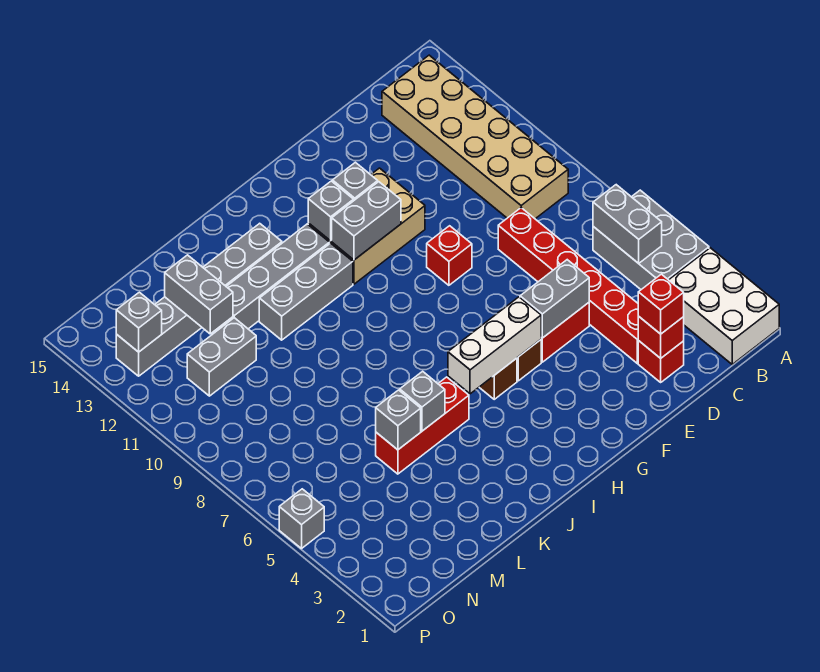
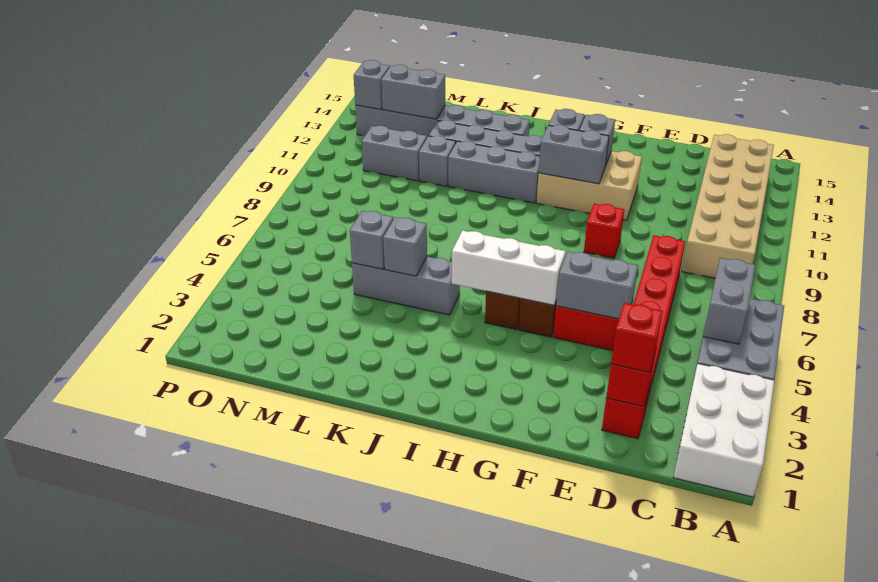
red brick J5:L5 level 1 -> grey brick J5:L5 level 1
grey brick M12:M13 level 2 -> grey brick M13:N13 level 2
grey brick P5 level 1 -> grey brick L11 level 1

